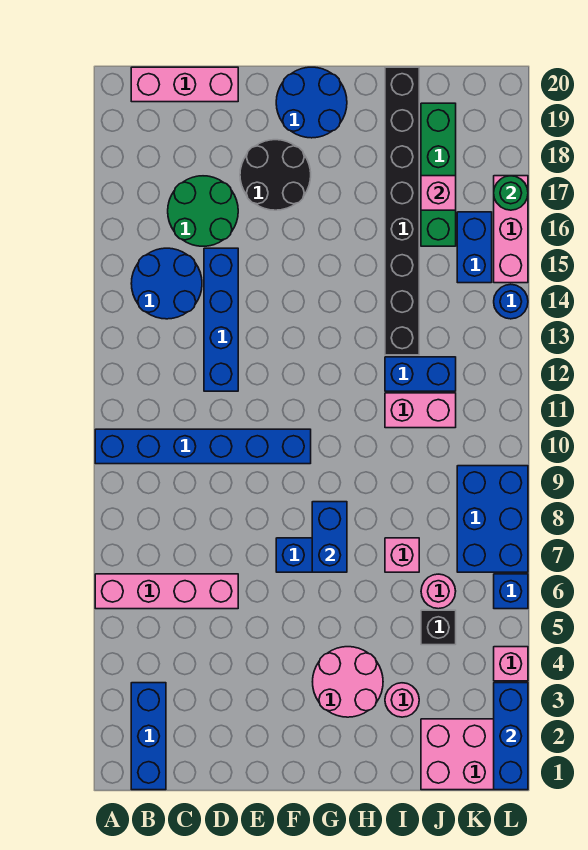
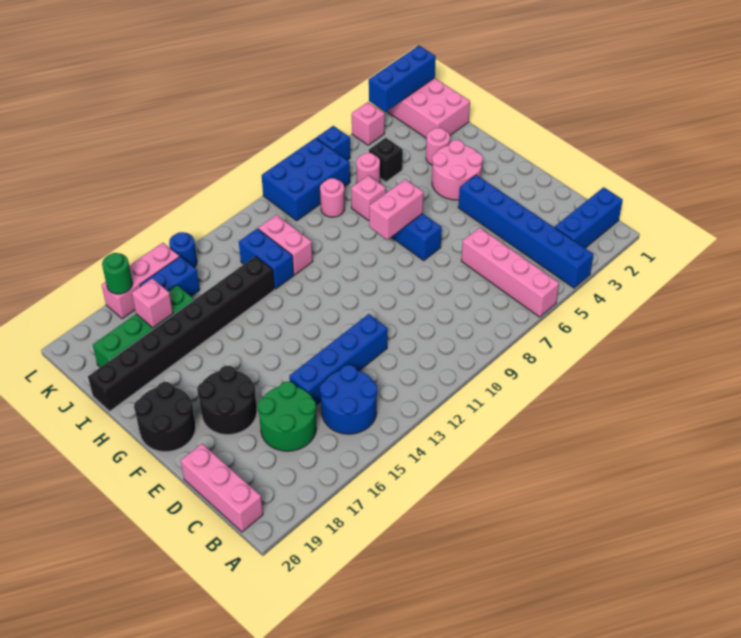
blue brick A10:F10 level 1 -> blue brick A4:F4 level 1
blue round brick F19:G20 level 1 -> black round brick F19:G20 level 1
blue brick G7:G8 level 2 -> pink brick G7:G8 level 2
none -> pink round brick J8 level 1

